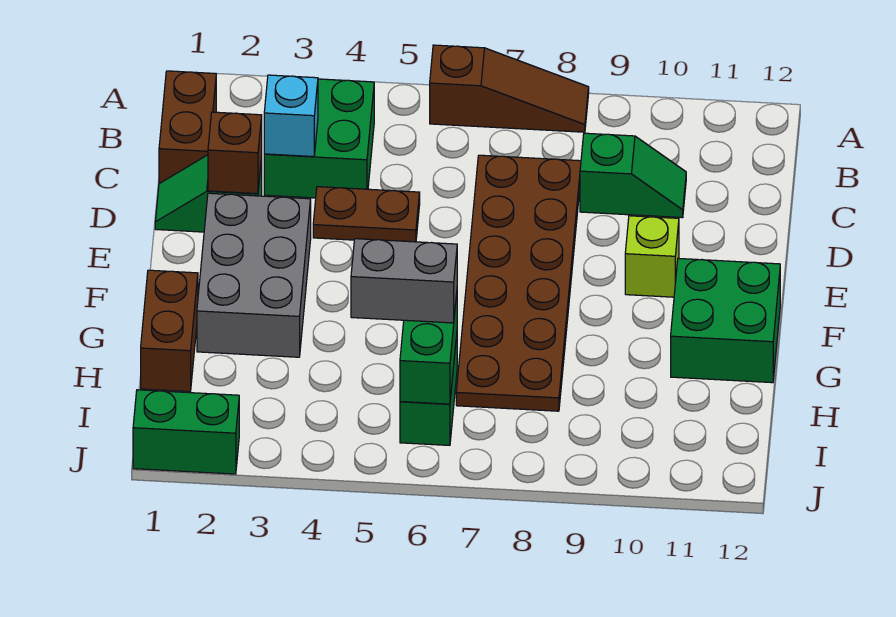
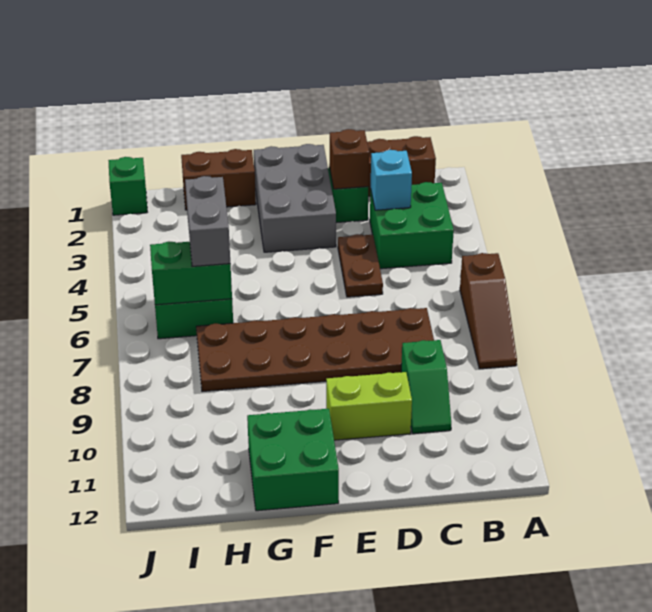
grey brick E2:G3 level 1 -> grey brick E1:F3 level 1
lime brick E10 level 1 -> lime brick D10:E10 level 1
green brick J1:J2 level 1 -> green brick J1 level 1

